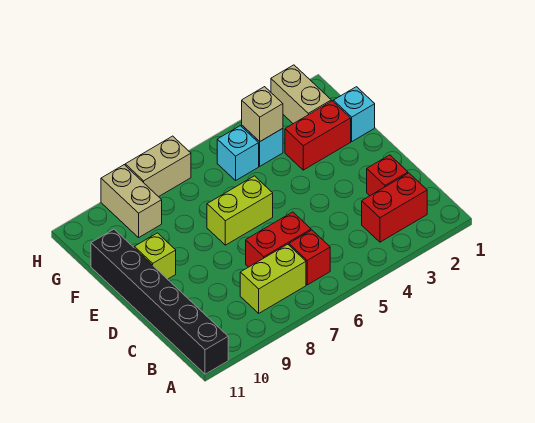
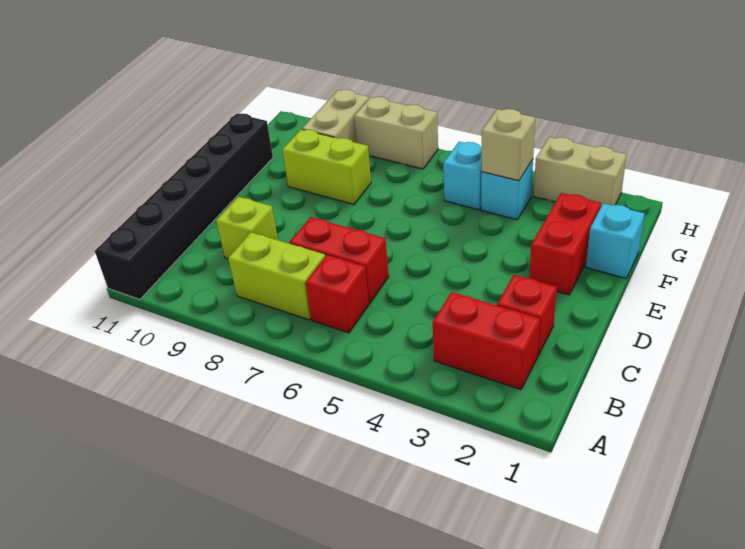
lime brick E6:E7 level 1 -> lime brick F8:F9 level 1
lime brick E10 level 1 -> lime brick C9 level 1
red brick F2:F3 level 1 -> red brick E2:F2 level 1
tan brick G2:H2 level 1 -> tan brick H2:H3 level 1

